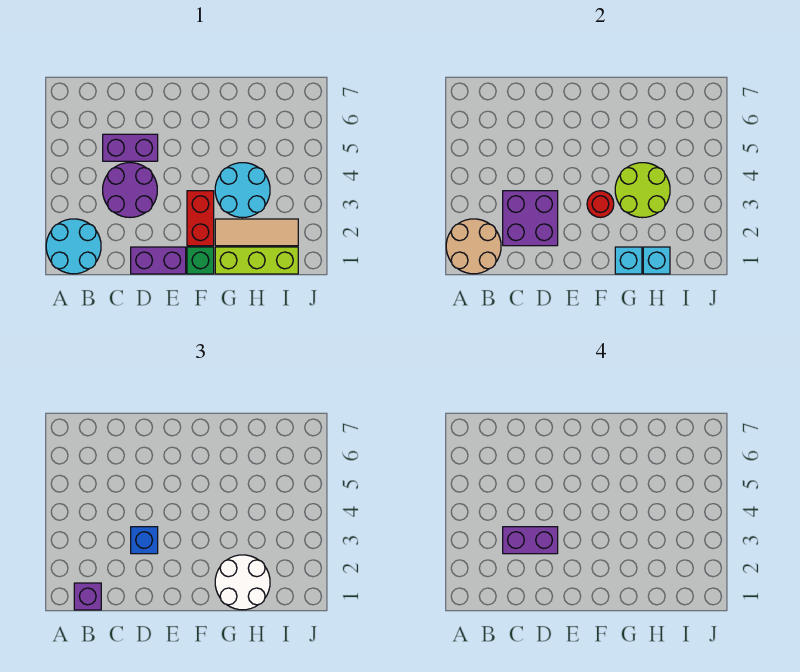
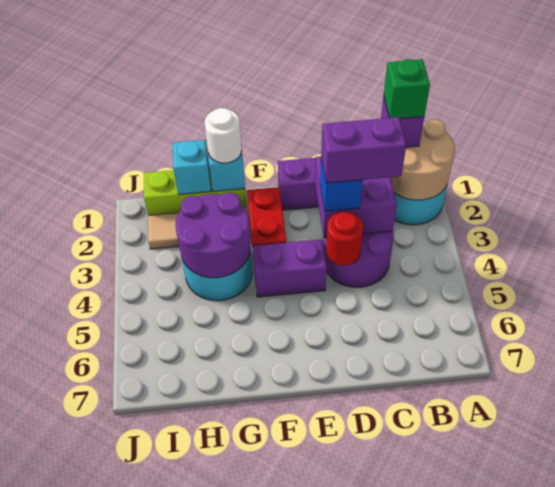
purple brick C5:D5 level 1 -> purple brick E4:F4 level 1
green brick F1 level 1 -> green brick B1 level 4
red round brick F3 level 2 -> red round brick D4 level 2
white round brick G1:H2 level 3 -> white round brick G1 level 3
lime round brick G3:H4 level 2 -> purple round brick G3:H4 level 2

